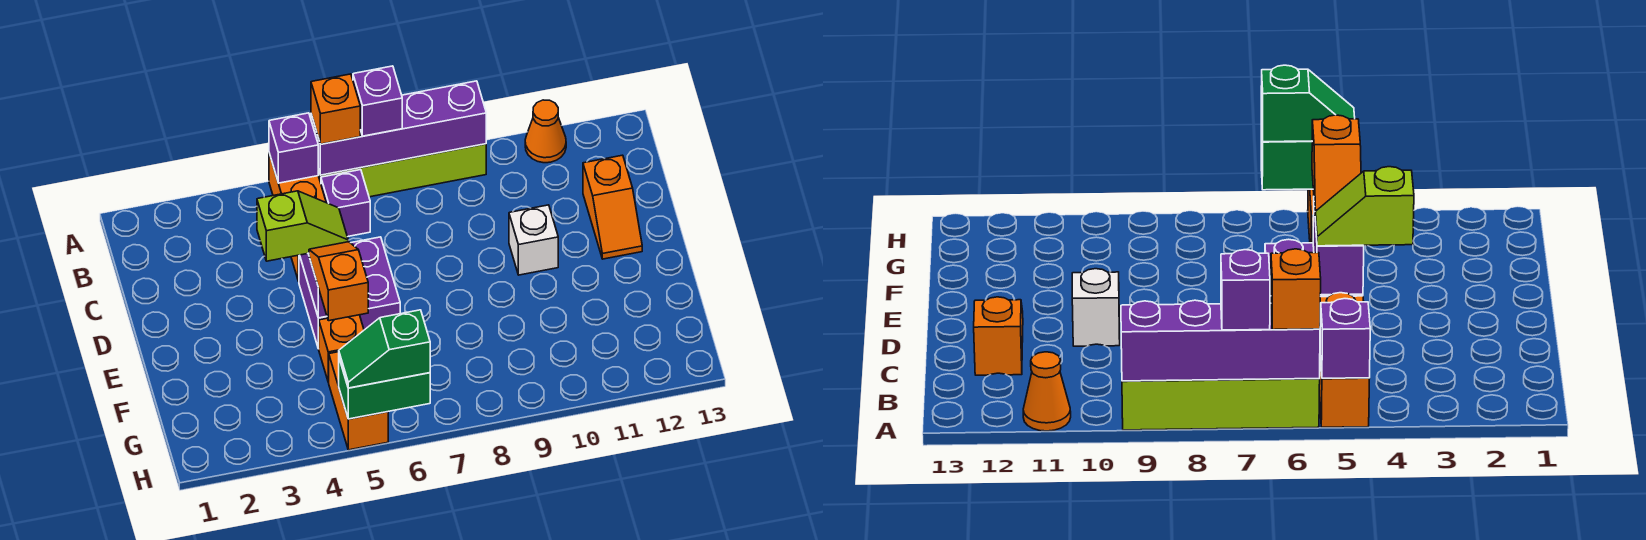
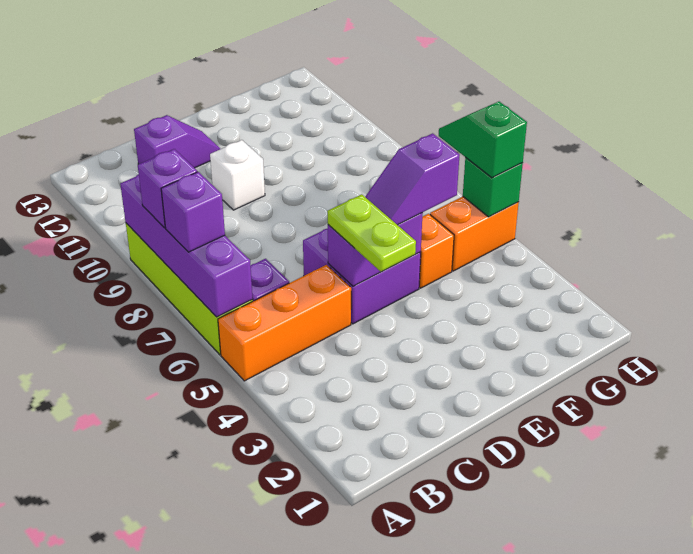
purple brick A5 level 2 -> purple brick A8 level 3
orange brick A6 level 3 -> none
orange cone A11 level 1 -> none
orange slope C12:D12 level 1 top C -> purple slope C12:D12 level 1 top C
lime slope D4:D5 level 3 top 4 -> lime plate D4:D5 level 3
orange slope E5:F5 level 3 top F -> purple slope E5:F5 level 3 top F
green brick H5:H6 level 2 -> green brick H5 level 2
green slope H5:H6 level 3 top 6 -> green slope H5:H6 level 3 top 5

